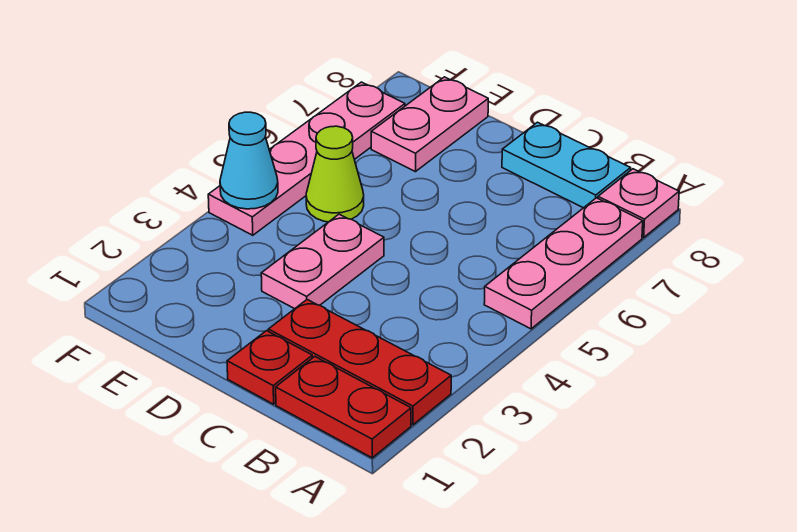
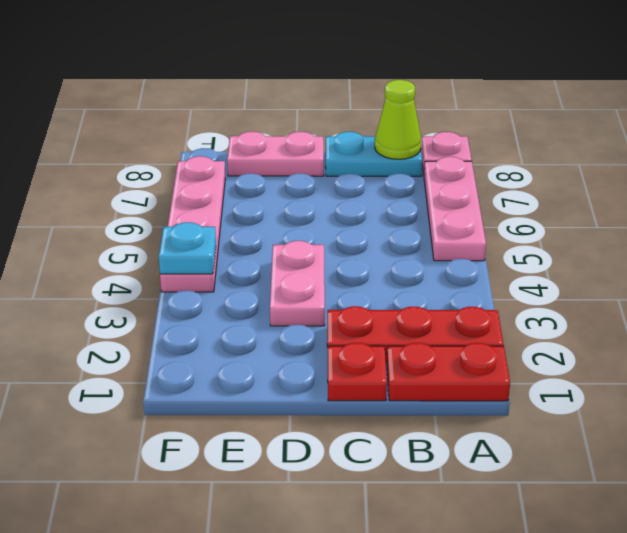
lime cone E5 level 1 -> lime cone B8 level 2
pink plate E7:E8 level 1 -> pink plate D8:E8 level 1
cyan cone F4 level 2 -> cyan plate F4 level 2

